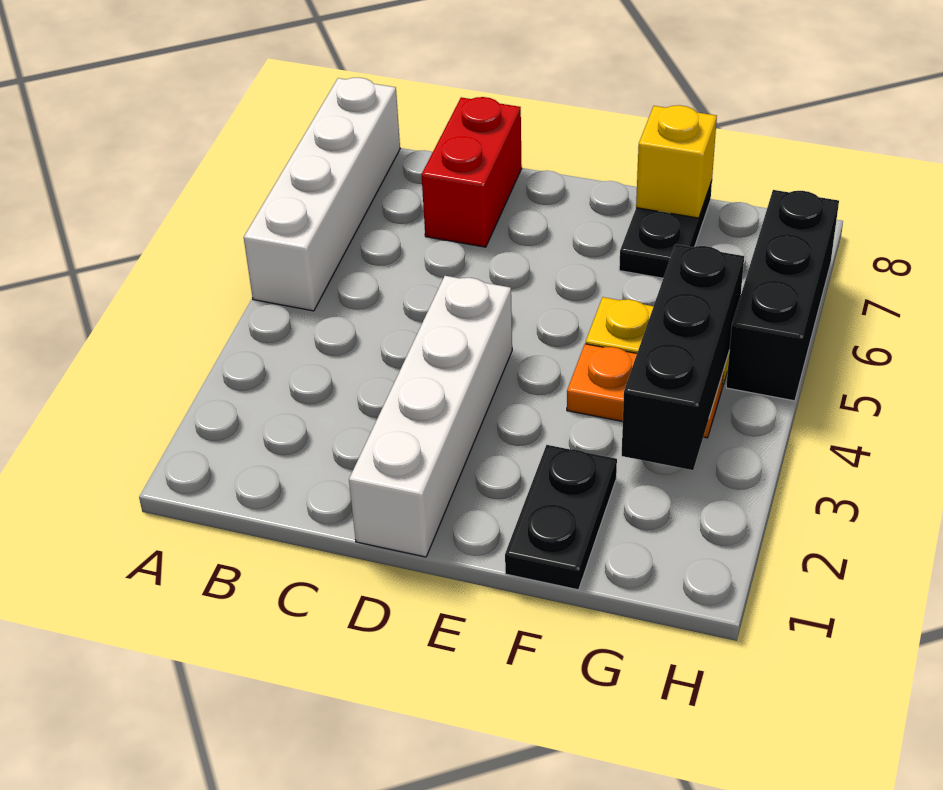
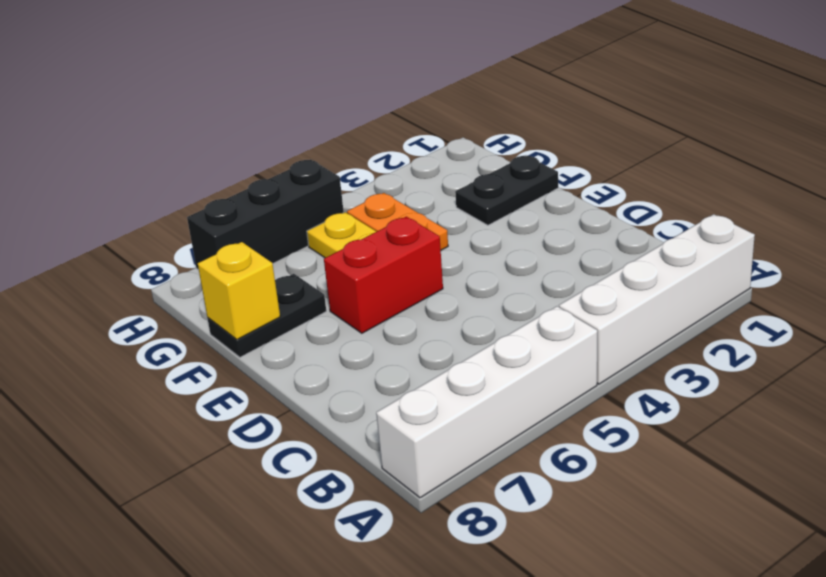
red brick C7:C8 level 1 -> red brick E5:E6 level 1
white brick D1:D4 level 1 -> white brick A1:A4 level 1
black brick G3:G5 level 2 -> none

